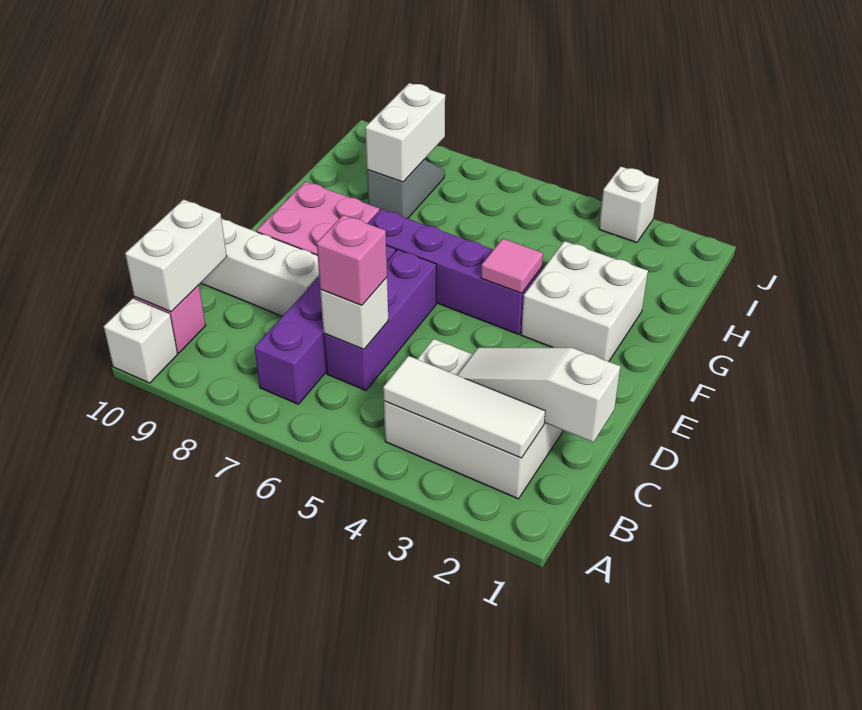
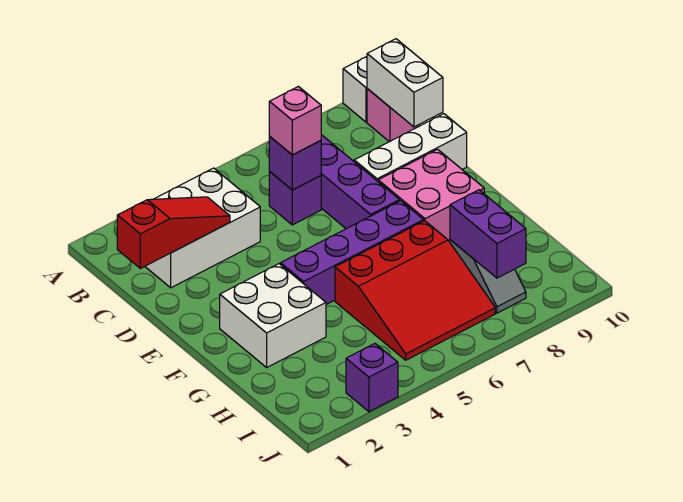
white tile B2:B4 level 2 -> none
white slope C1:C3 level 2 top 1 -> red slope C1:C3 level 2 top 1
purple brick C6:E6 level 1 -> purple brick C6 level 1
white brick C6 level 2 -> purple brick C6 level 2
pink tile F4 level 2 -> none
none -> red slope G5:I7 level 1 top G
white brick H8:I8 level 2 -> purple brick H8:I8 level 2
white brick J3 level 1 -> purple brick J3 level 1

